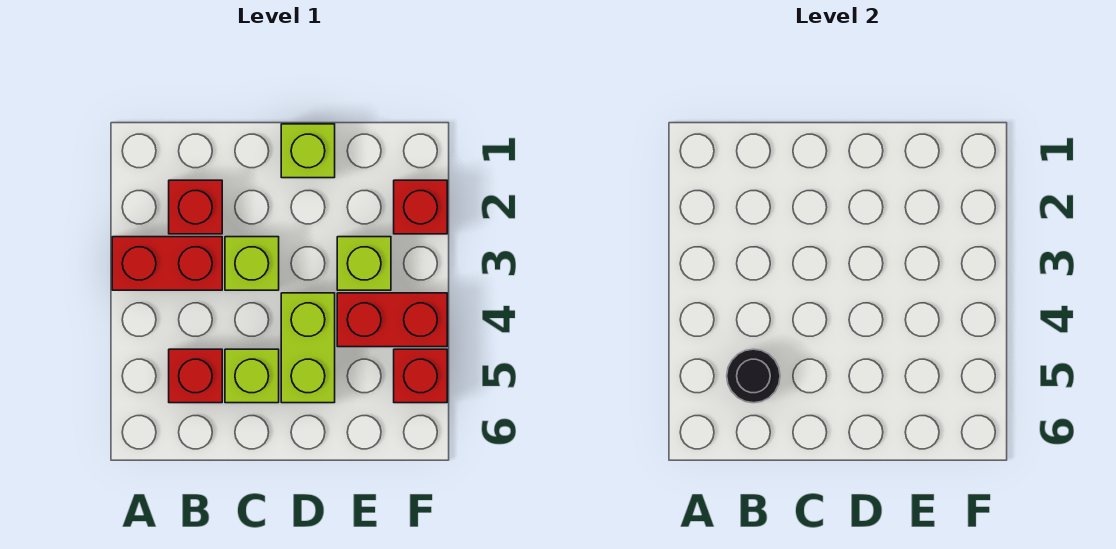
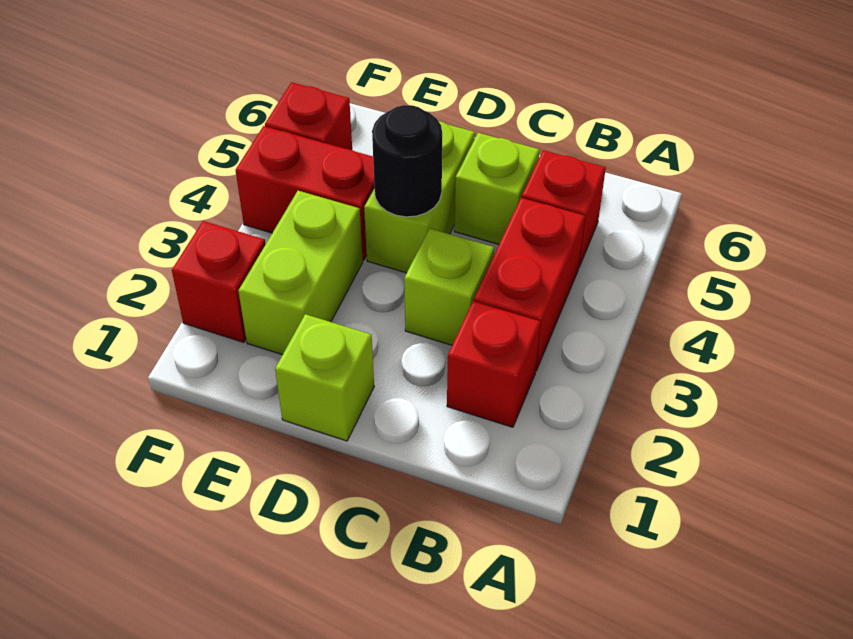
red brick A3:B3 level 1 -> red brick B3:B4 level 1
black round brick B5 level 2 -> black round brick D4 level 2
lime brick E3 level 1 -> lime brick E2:E3 level 1

